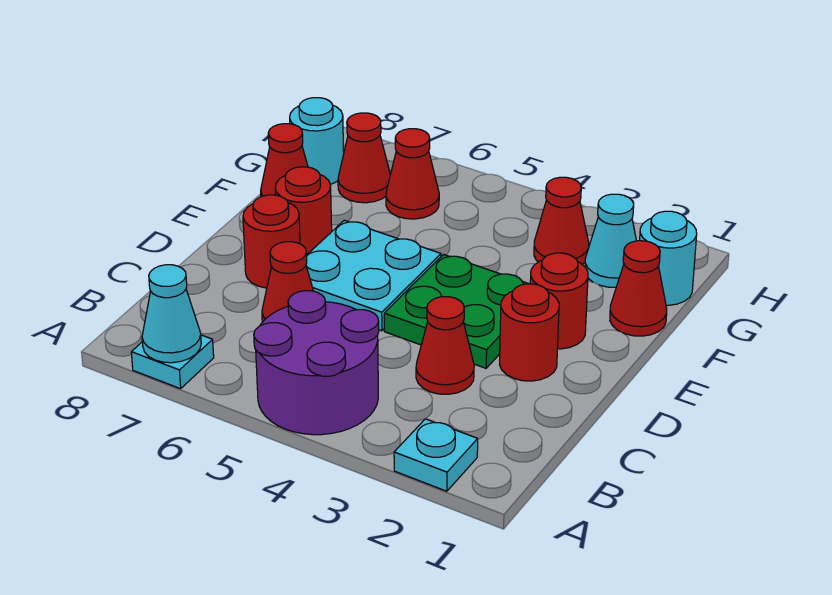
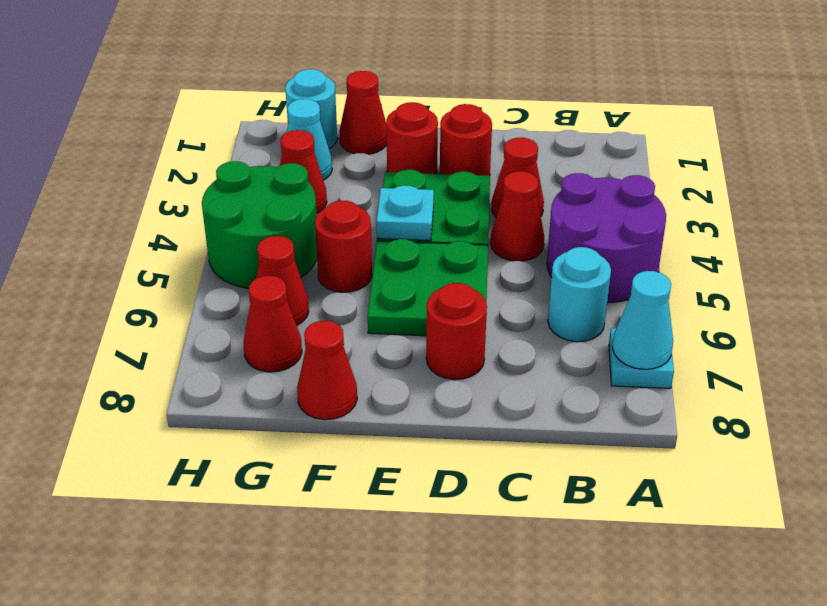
cyan plate A2 level 1 -> cyan plate E4 level 2
red cone C6 level 1 -> red cone C4 level 1
cyan plate D5:E6 level 1 -> green plate D5:E6 level 1
red round brick E7 level 1 -> red round brick F5 level 1
none -> green round brick G4:H5 level 1
cyan round brick G8 level 1 -> cyan round brick B6 level 1

